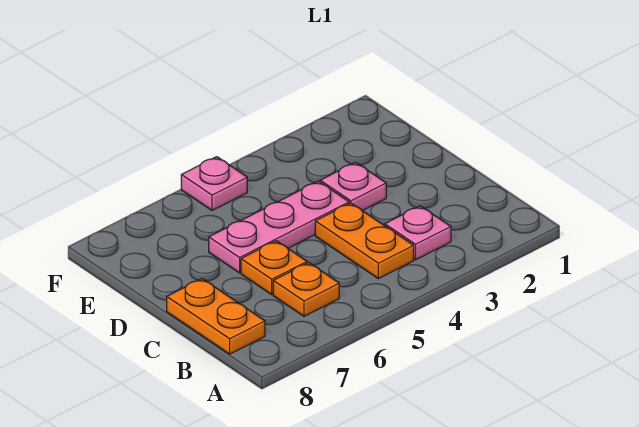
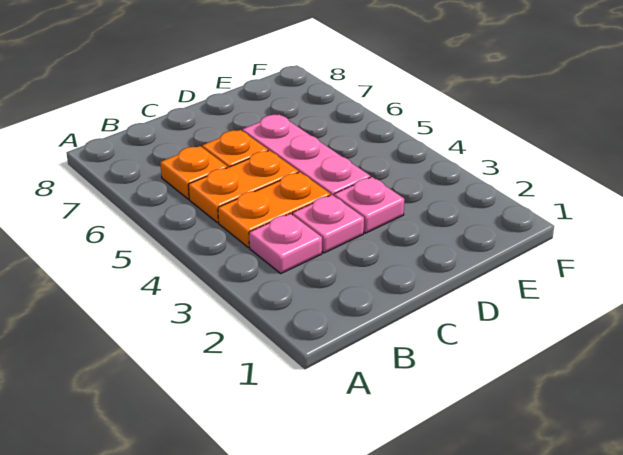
orange plate B8:C8 level 1 -> orange plate B5:C5 level 1
pink plate F5 level 1 -> pink plate C3 level 1

